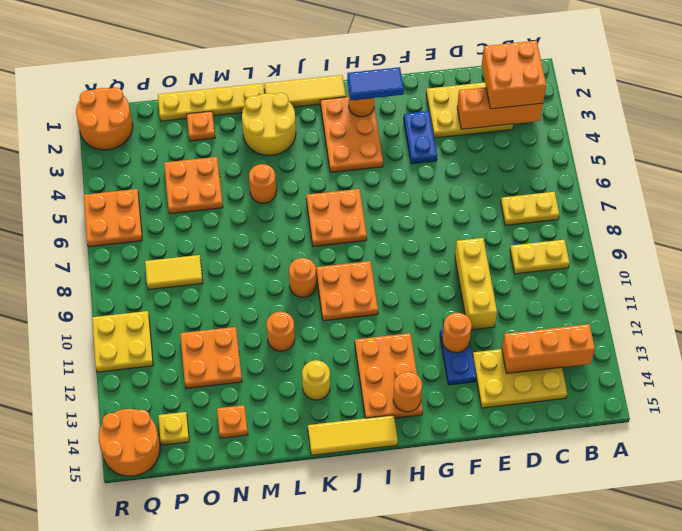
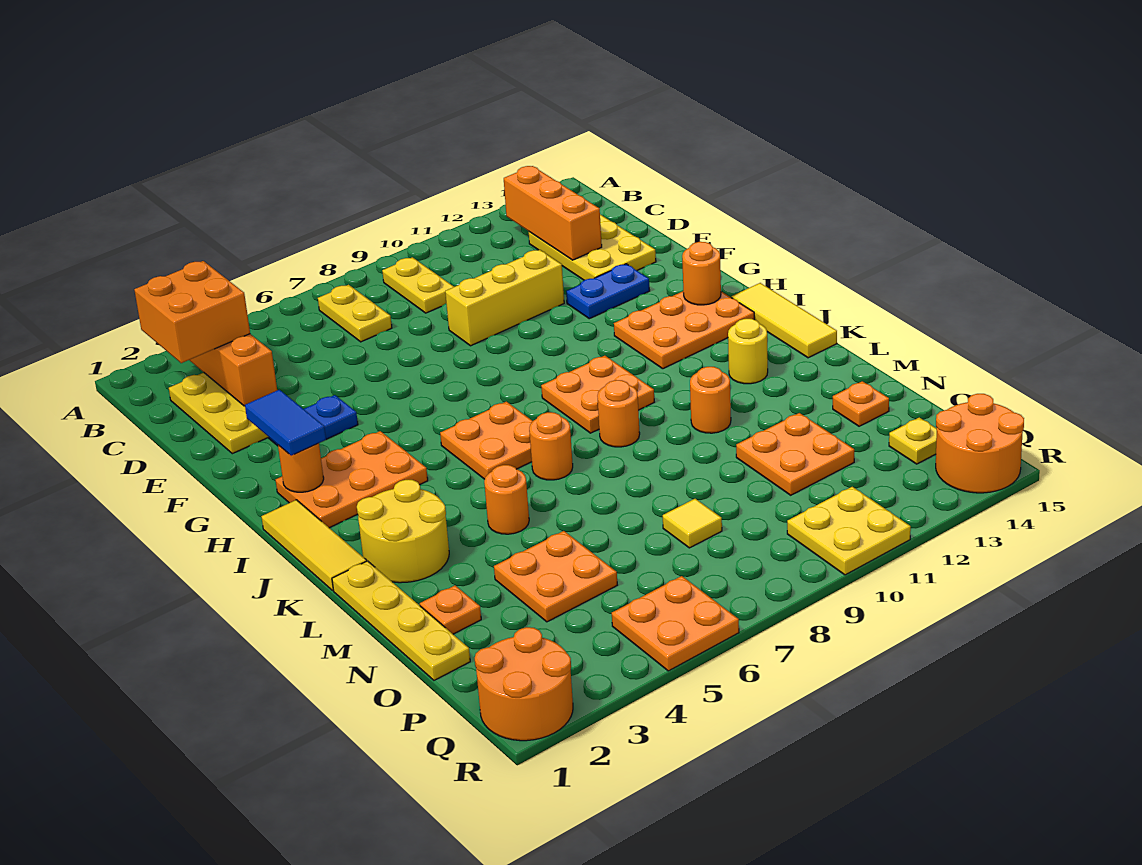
orange round brick F12 level 2 -> orange round brick K7 level 1
yellow tile O8:P8 level 1 -> yellow tile O8 level 1

